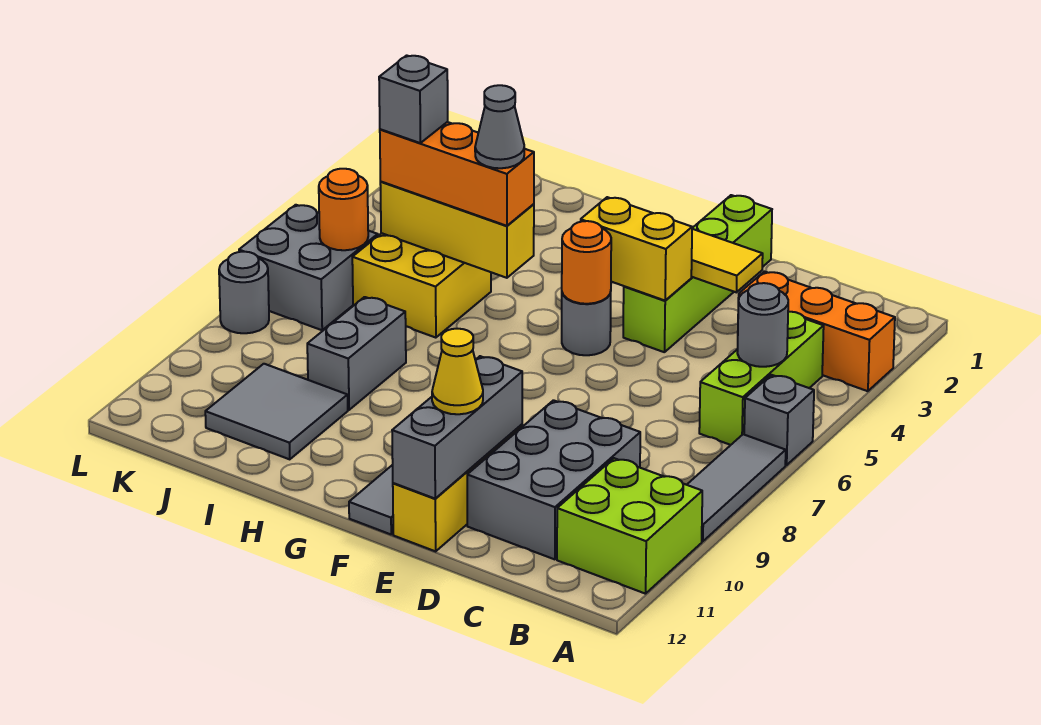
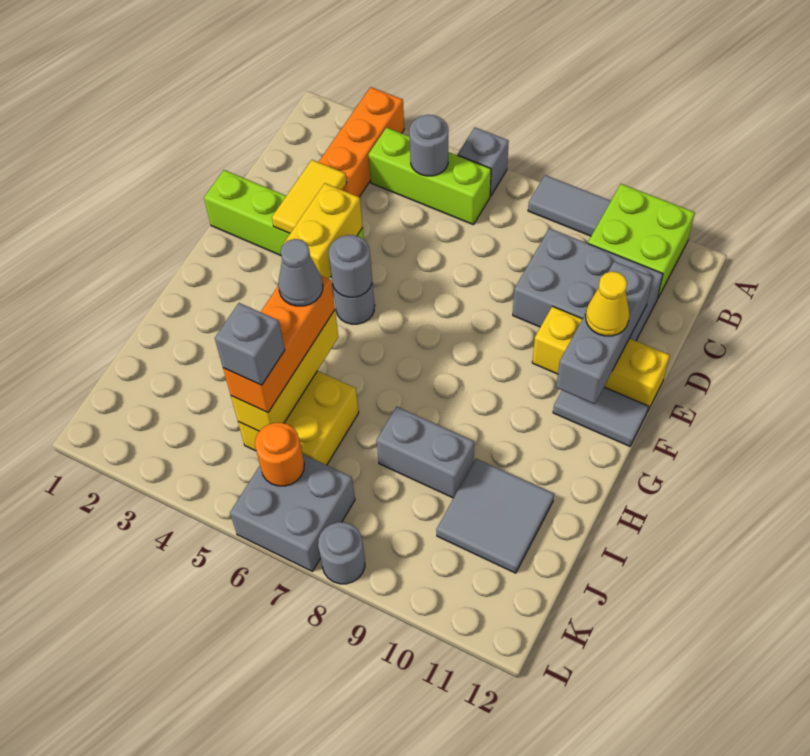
grey tile A7:A9 level 1 -> grey tile A8:A9 level 1
grey brick E10:E12 level 2 -> grey brick D11:F11 level 2
orange round brick F5 level 2 -> grey round brick F5 level 2

